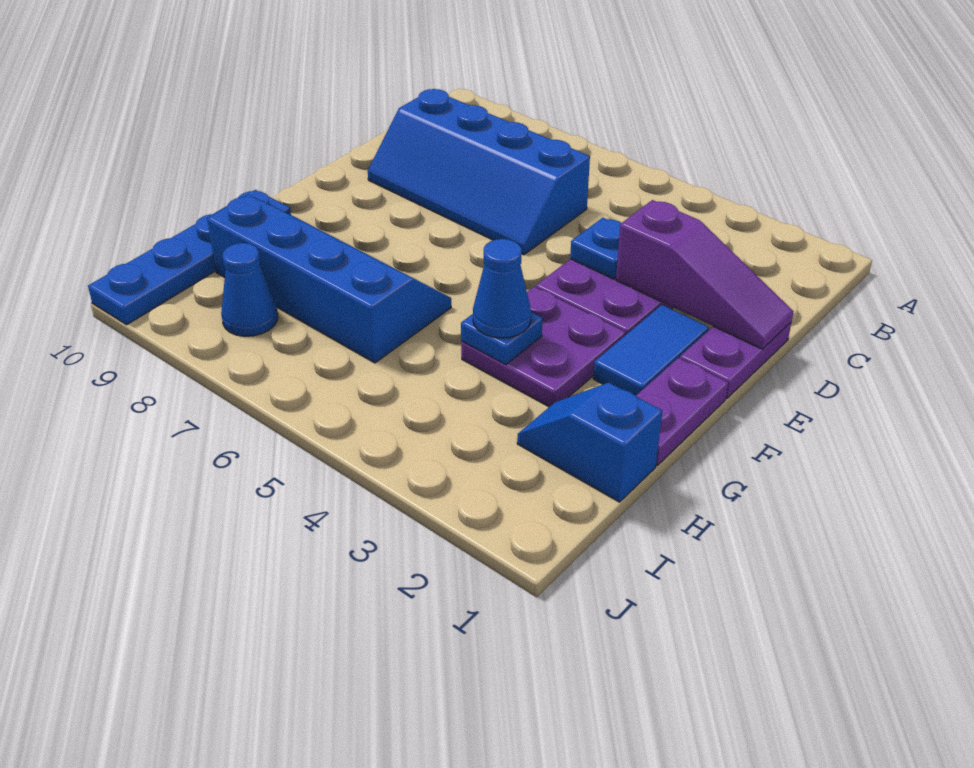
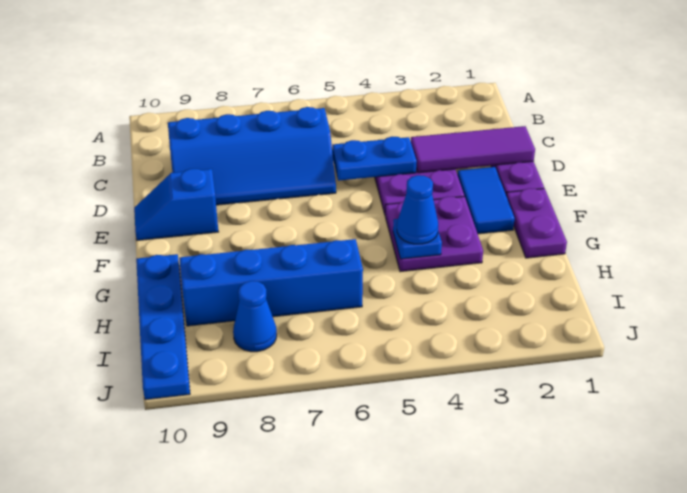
purple slope D1:D3 level 2 top 3 -> purple tile D1:D3 level 2
blue plate D4 level 2 -> blue plate D4:D5 level 2
blue slope H1:H2 level 1 top 1 -> blue slope E9:E10 level 1 top 9

